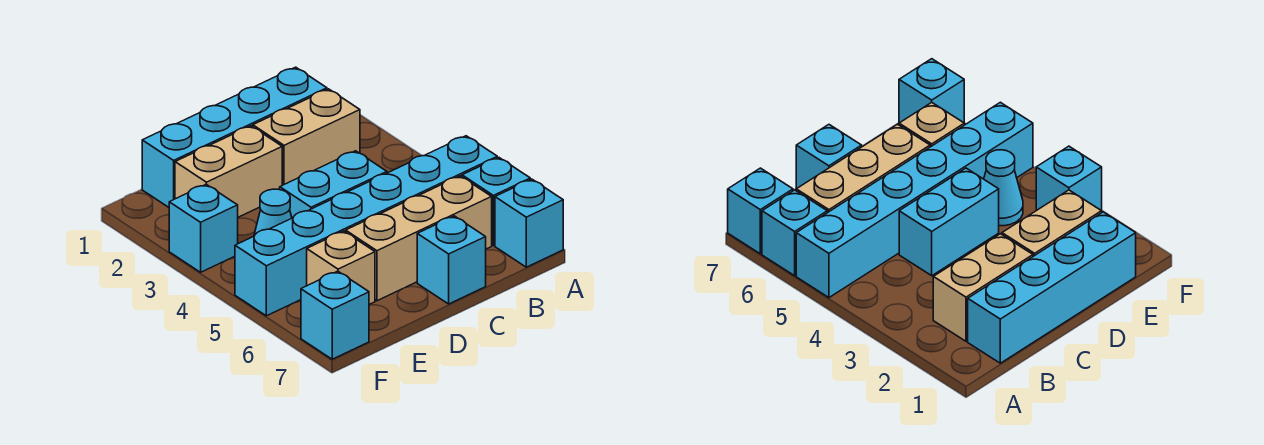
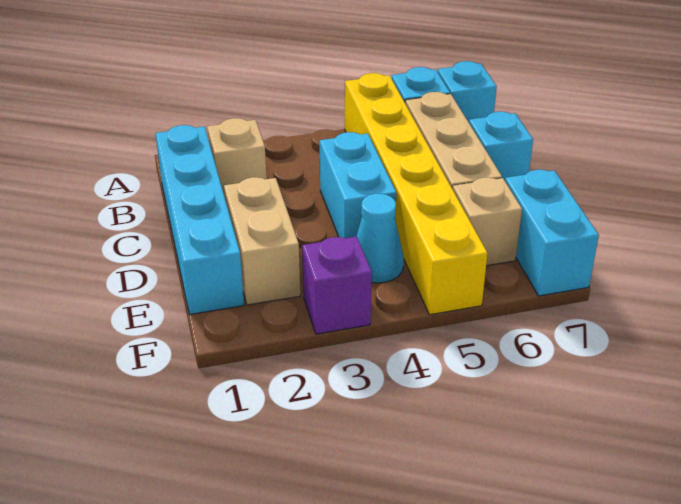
cyan brick A5:F5 level 1 -> yellow brick A5:F5 level 1
tan brick B2:C2 level 1 -> tan brick B2 level 1
cyan brick F3 level 1 -> purple brick F3 level 1
cyan brick F7 level 1 -> cyan brick E7:F7 level 1

